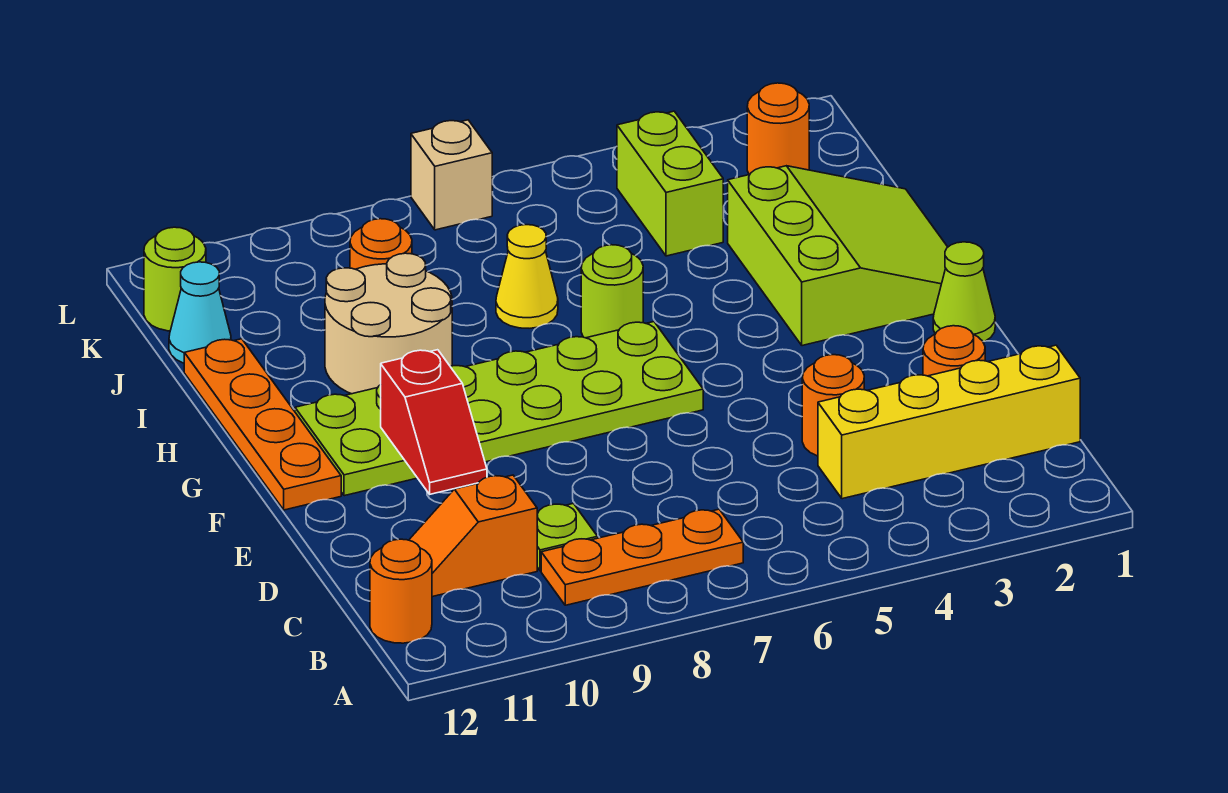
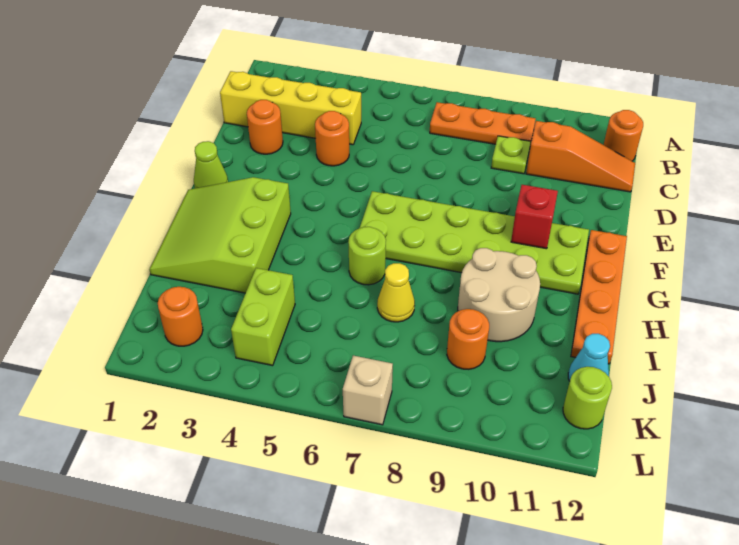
orange slope C10:C11 level 1 top 10 -> orange slope C10:C12 level 1 top 10

